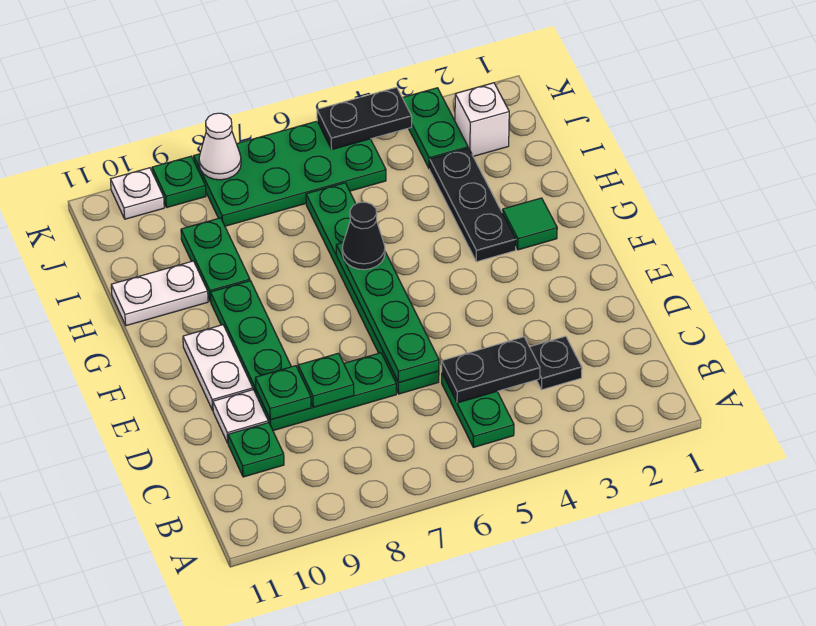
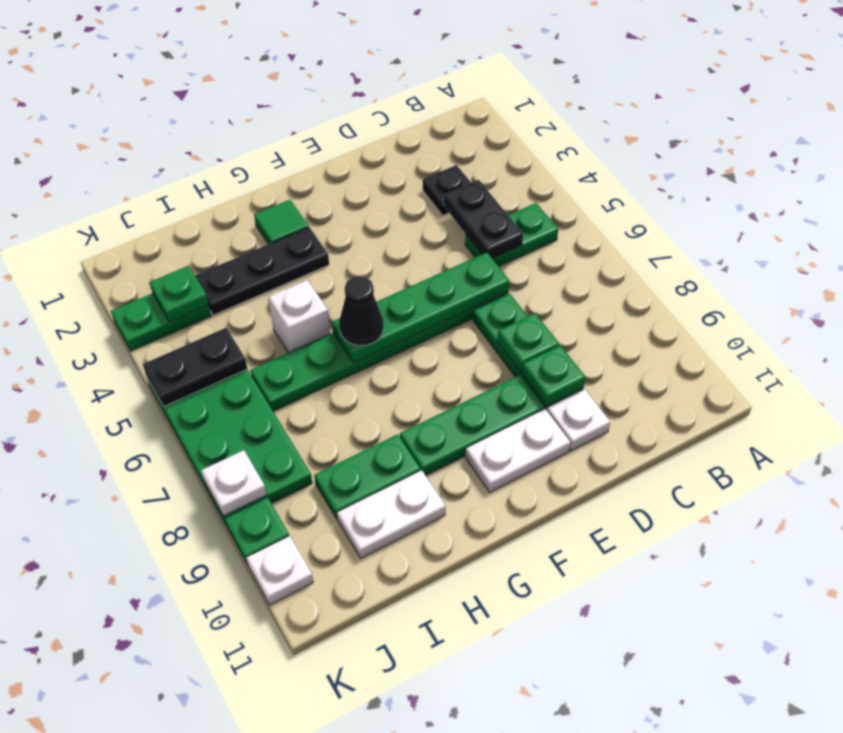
green plate C10 level 1 -> green plate J3 level 2
white plate H10:H11 level 1 -> white plate H10:I10 level 1
white brick J2 level 1 -> white brick H5 level 1
black plate K4:K5 level 2 -> black plate J5:K5 level 2
white cone K8 level 2 -> white plate K8 level 2

